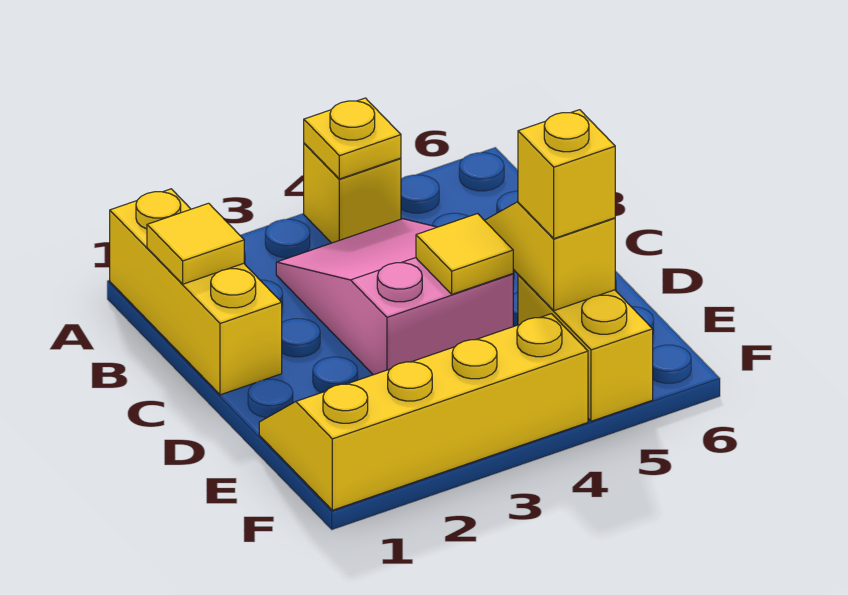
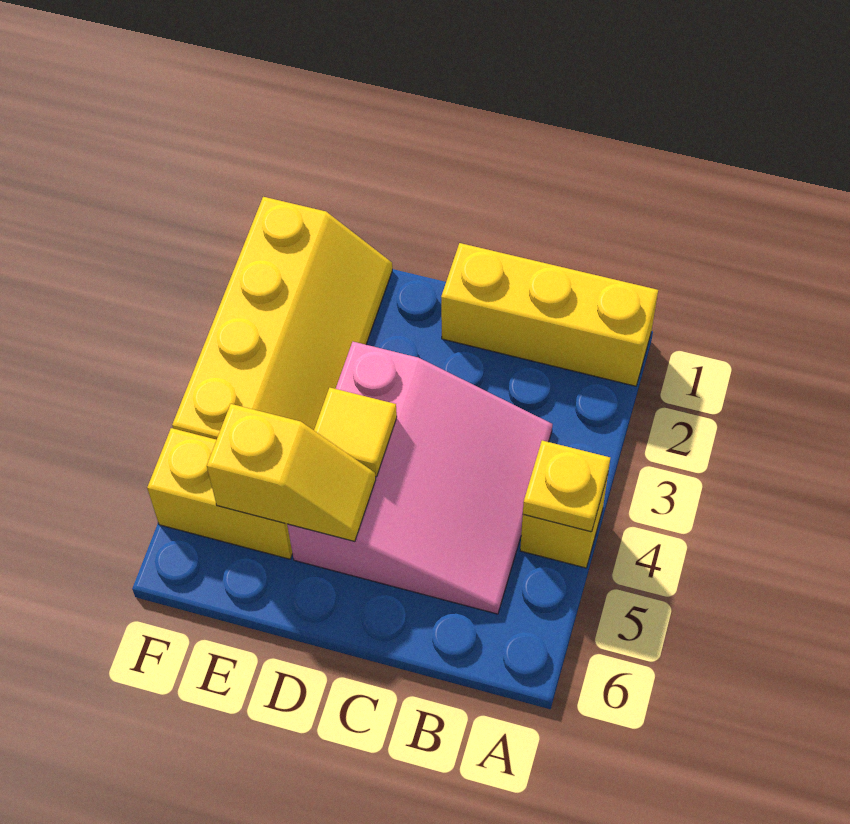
yellow tile B1 level 2 -> none
pink slope B3:D4 level 1 top D -> pink slope B3:D5 level 1 top D
yellow brick E5 level 3 -> none

